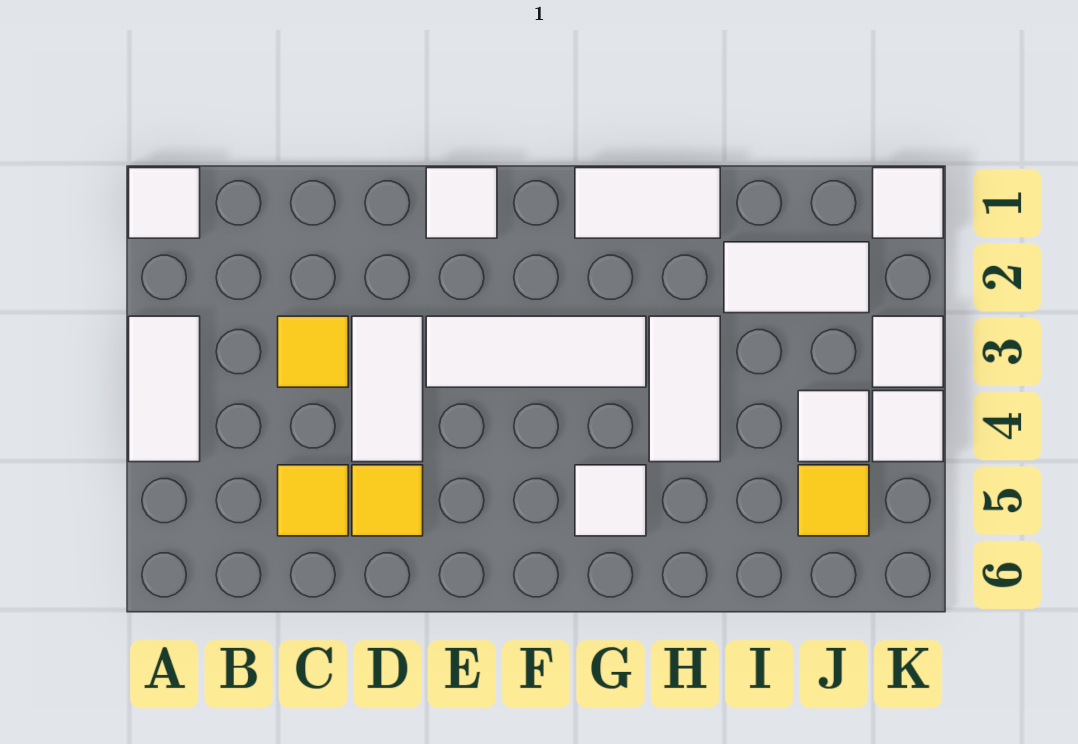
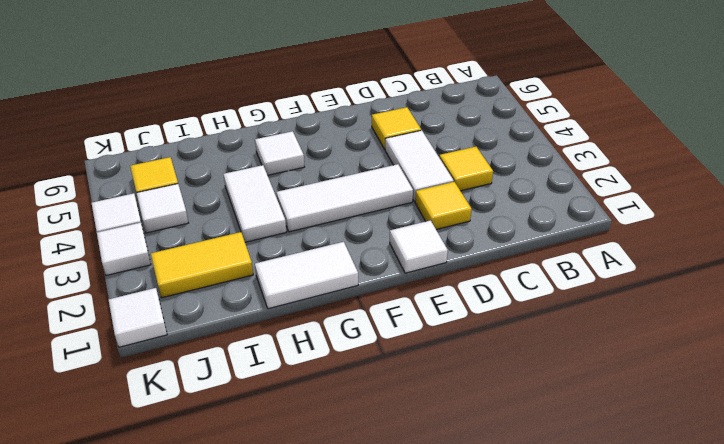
white tile A1 level 1 -> none
white tile A3:A4 level 1 -> none
yellow tile C5 level 1 -> yellow tile D2 level 1
white tile I2:J2 level 1 -> yellow tile I2:J2 level 1

